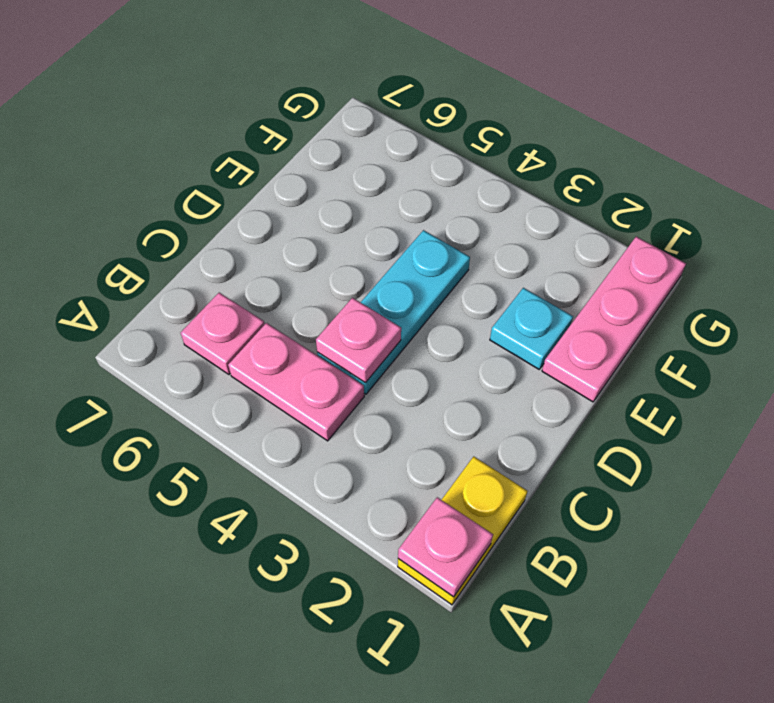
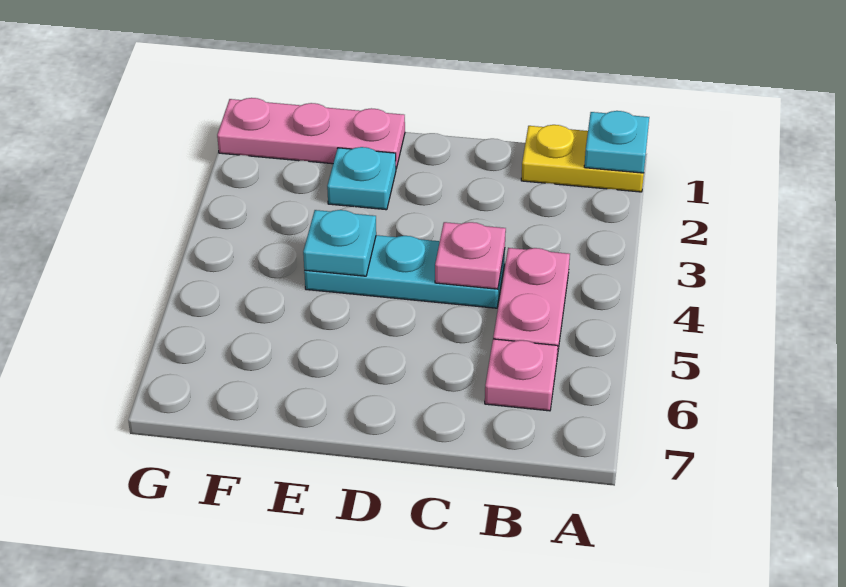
pink plate A1 level 2 -> cyan plate A1 level 2
none -> cyan plate E4 level 2

